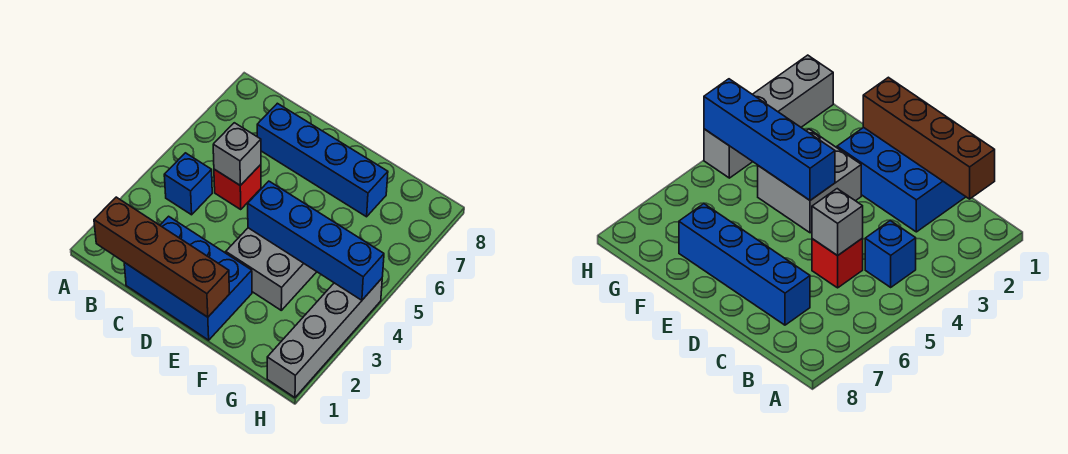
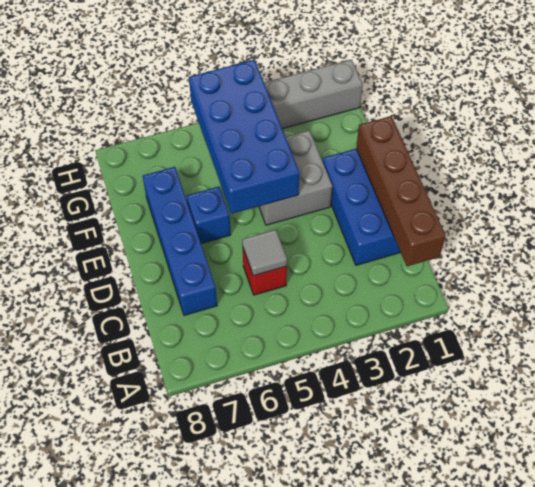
blue brick B4 level 1 -> blue brick E6 level 1
grey brick C5 level 2 -> grey tile C5 level 2
blue brick E4:H4 level 2 -> blue brick E4:H5 level 2

